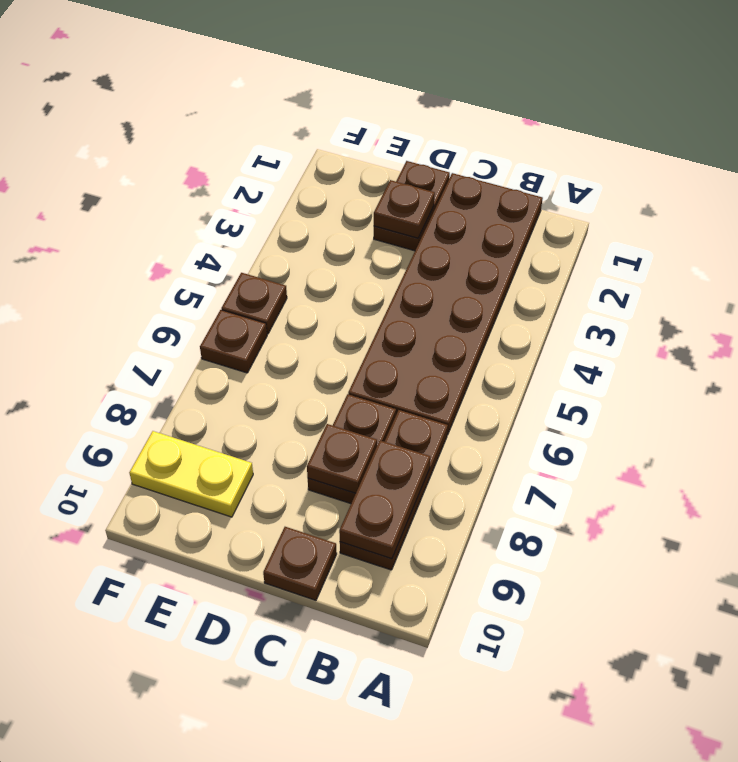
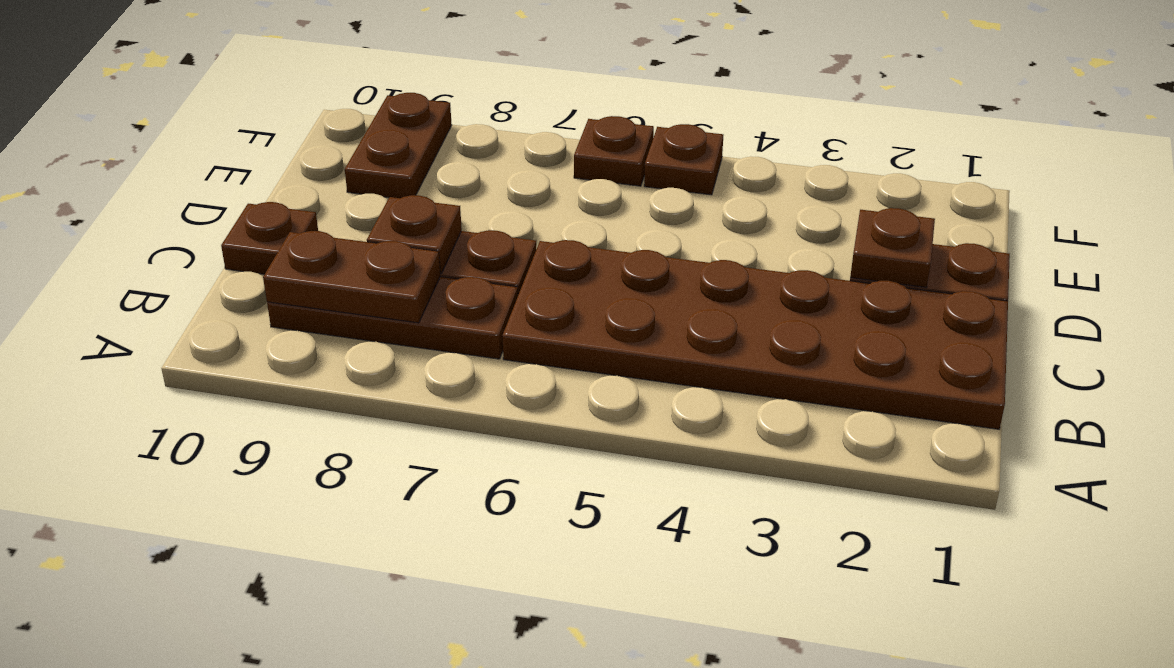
yellow plate E9:F9 level 1 -> brown plate E9:F9 level 1

